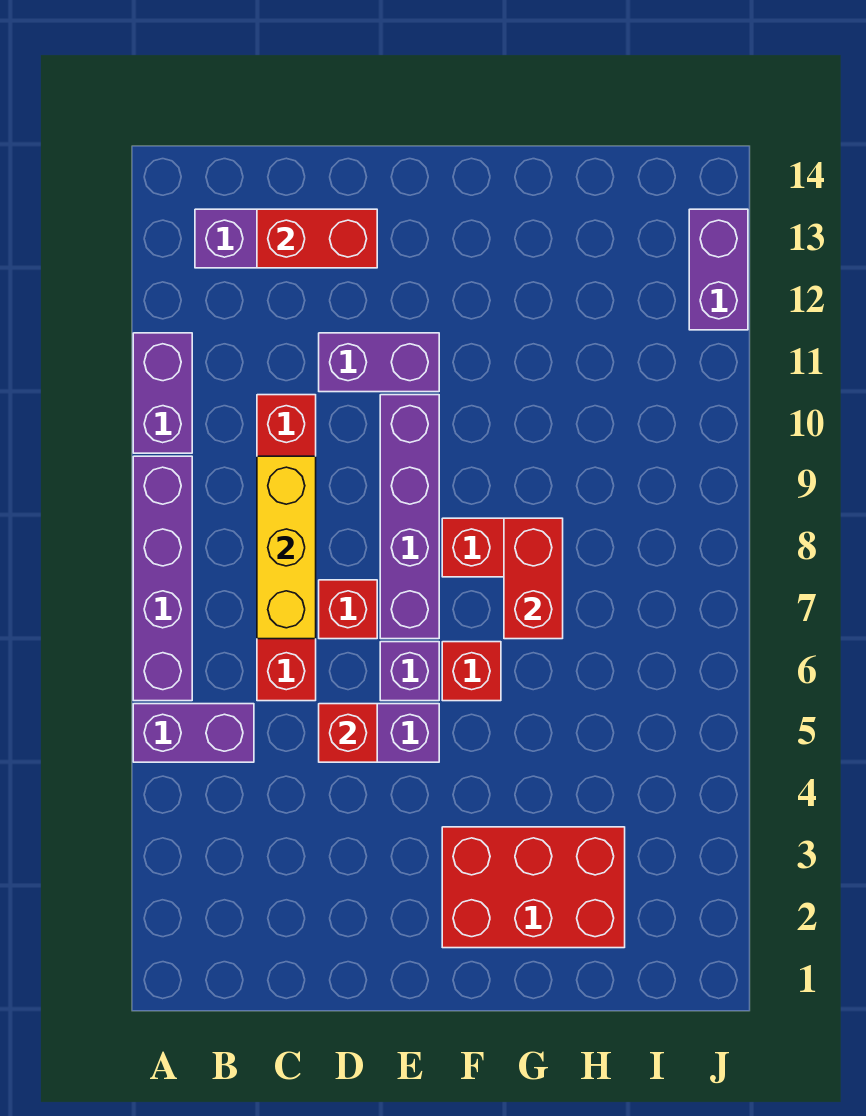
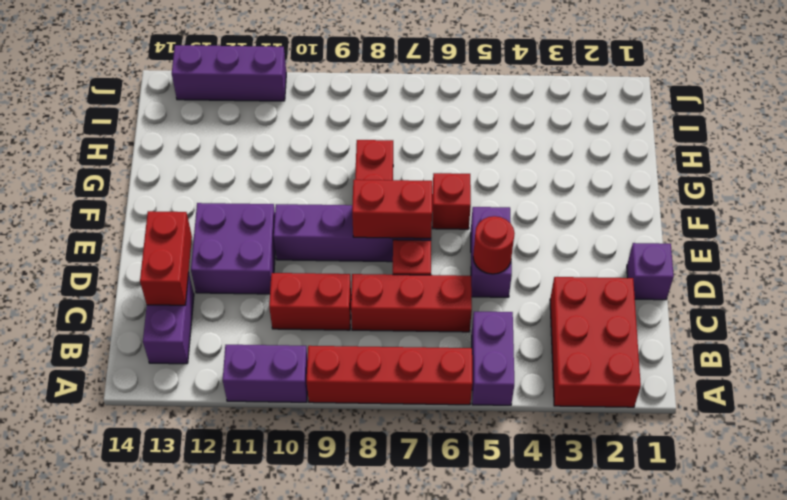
purple brick A6:A9 level 1 -> red brick A6:A9 level 1
yellow brick C7:C9 level 2 -> none
red brick D5 level 2 -> red round brick D5 level 2
purple brick D11:E11 level 1 -> purple brick D11:E12 level 1
purple brick E6 level 1 -> purple brick D1 level 1
red brick F2:H3 level 1 -> red brick A2:C3 level 1
red brick G7:G8 level 2 -> red brick E7:E8 level 2
purple brick J12:J13 level 1 -> purple brick J11:J13 level 1

